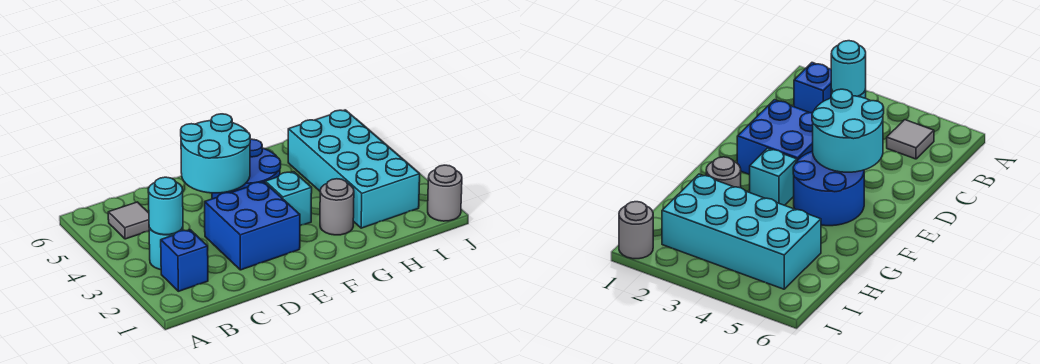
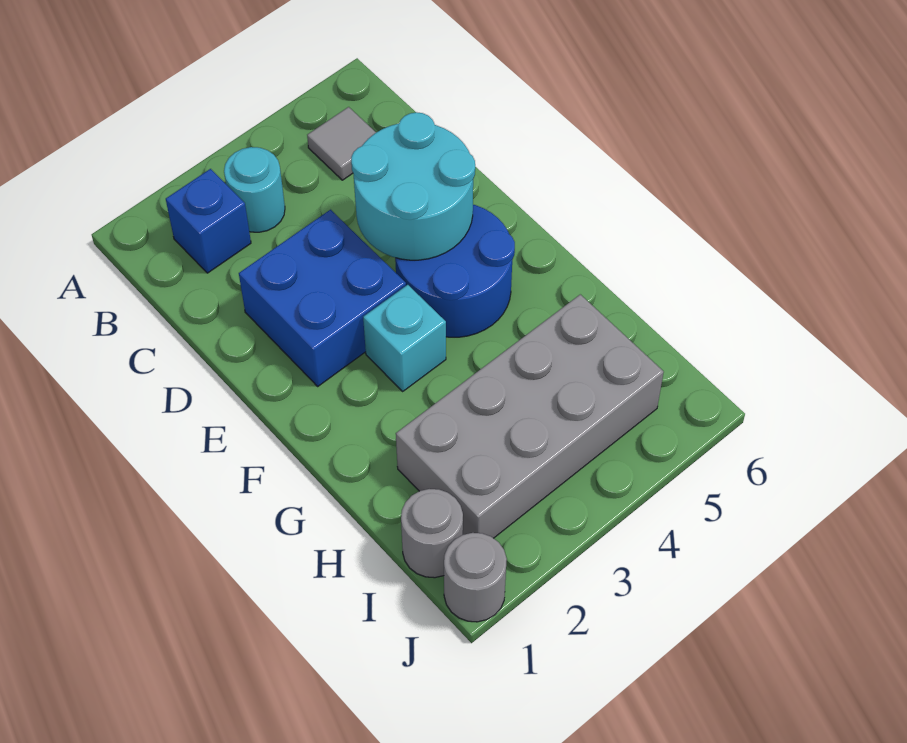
cyan round brick B3 level 2 -> none
grey round brick G2 level 1 -> grey round brick I1 level 1
cyan brick H2:I5 level 1 -> grey brick H2:I5 level 1

